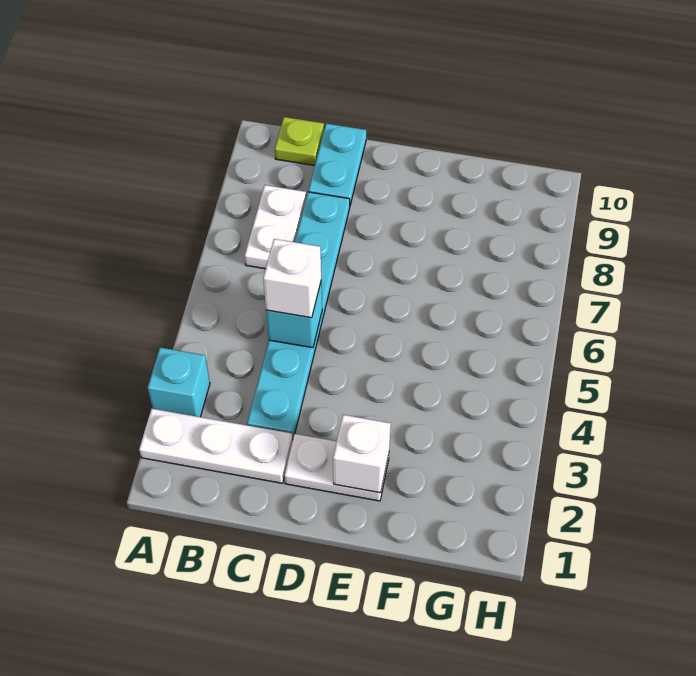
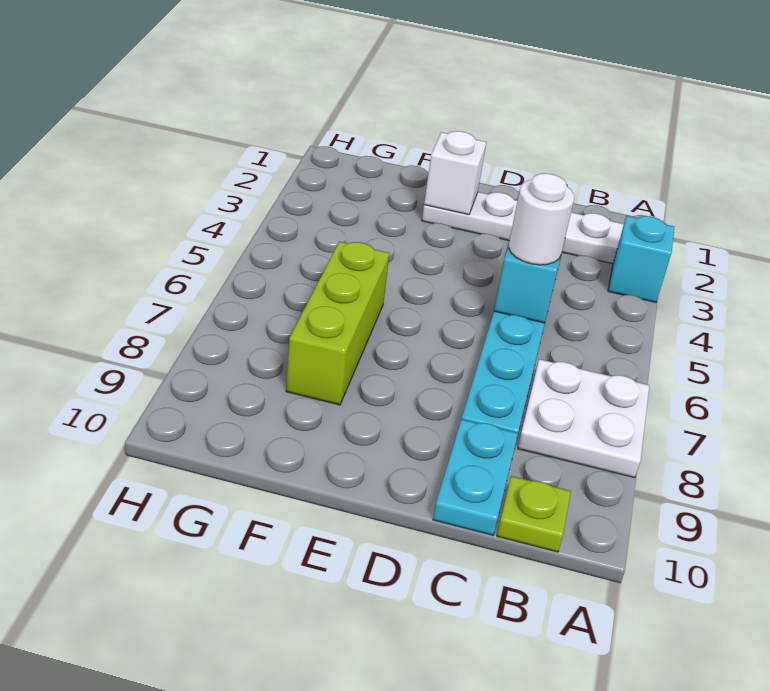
white plate B7:B8 level 1 -> white plate A7:B8 level 1
white brick C5 level 3 -> white round brick C5 level 3
none -> lime brick F6:F8 level 1

